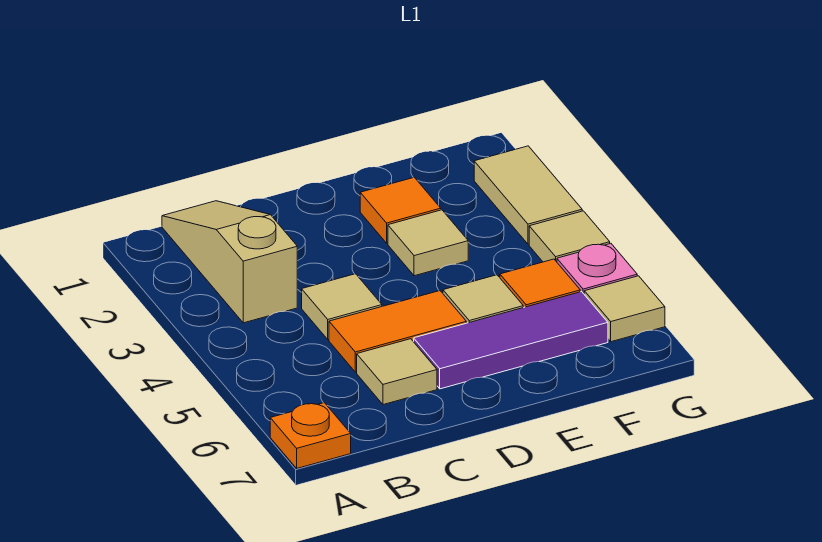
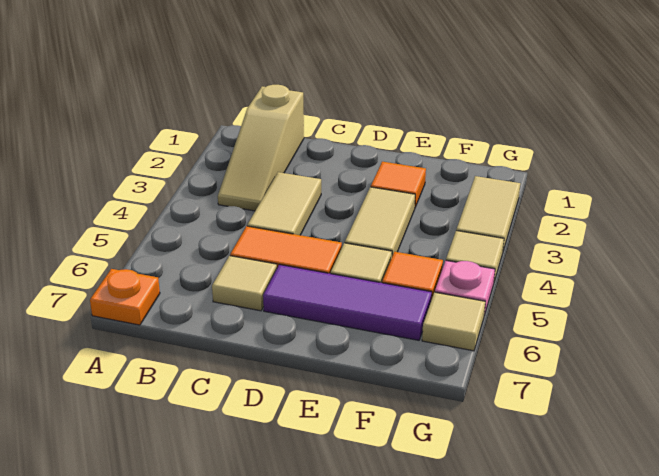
tan slope B1:B3 level 1 top 3 -> tan slope B1:B3 level 1 top 1
tan tile C4 level 1 -> tan tile C3:C4 level 1
tan tile E3 level 1 -> tan tile E3:E4 level 1

